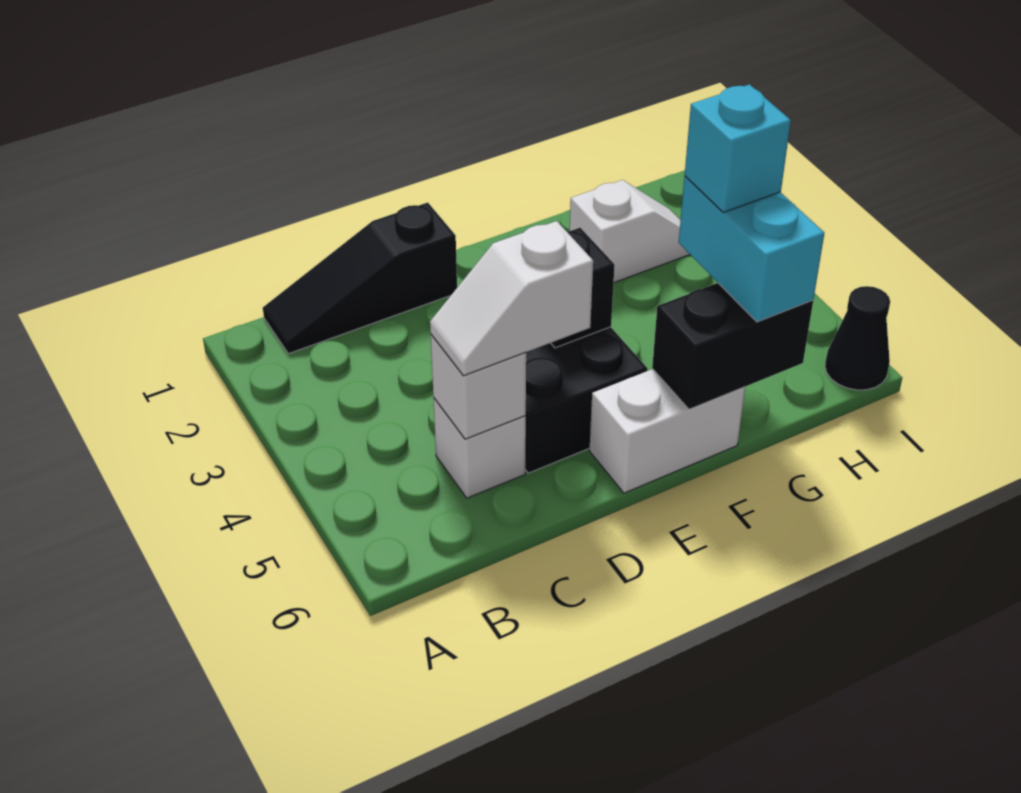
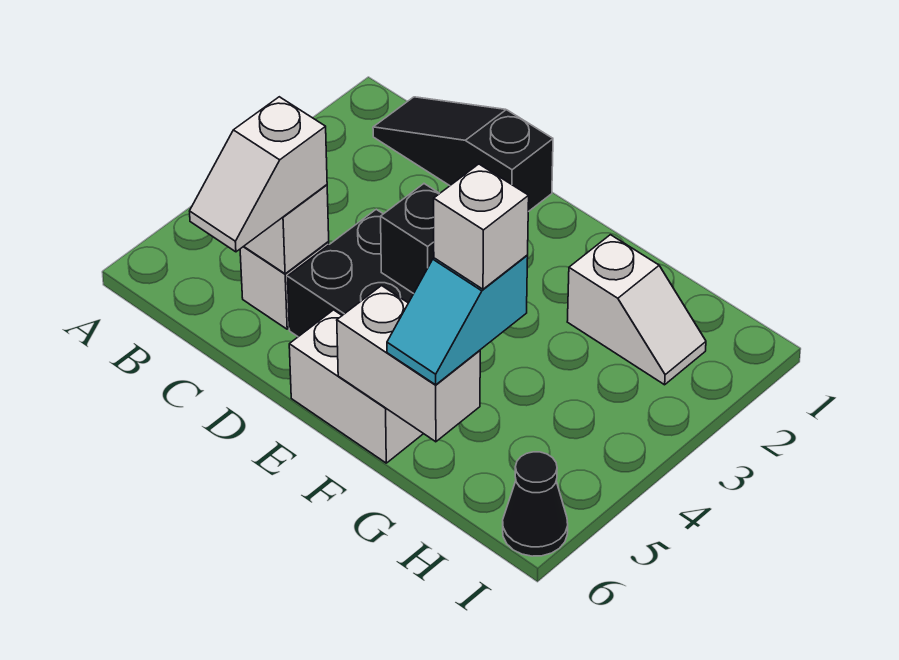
white slope C5:D5 level 3 top D -> white slope C5:C6 level 3 top 5
black brick F6:G6 level 2 -> white brick F6:G6 level 2
cyan brick G5:G6 level 3 -> cyan slope G5:G6 level 3 top 5
cyan brick G5 level 4 -> white brick G5 level 4

